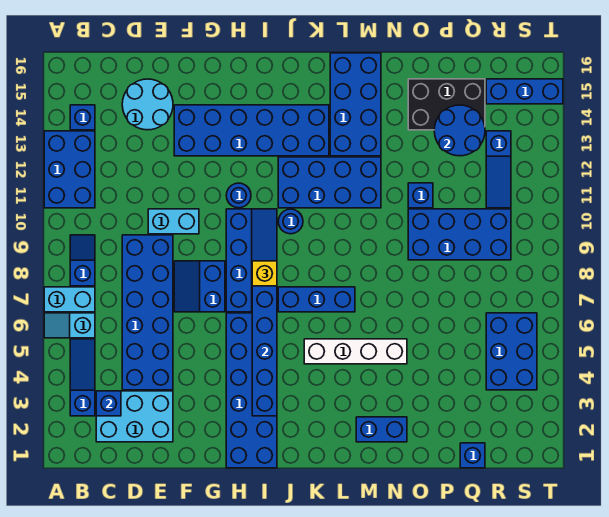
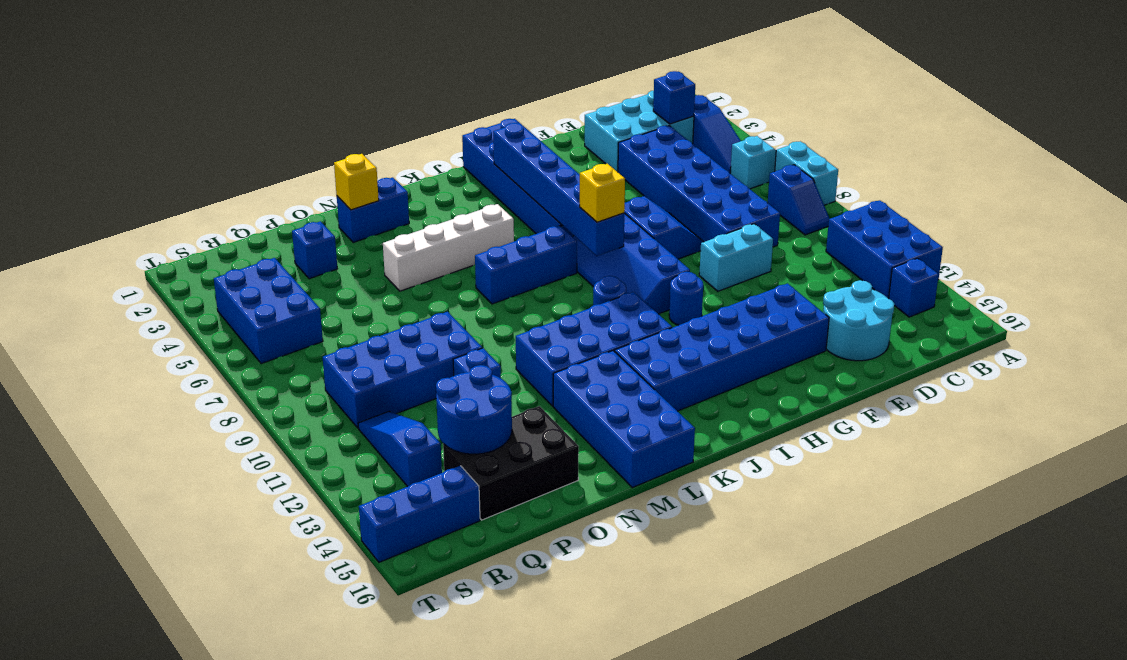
cyan brick A7:B7 level 1 -> cyan brick A7:A8 level 1
none -> yellow brick N2 level 2
blue brick Q1 level 1 -> blue brick P3 level 1

